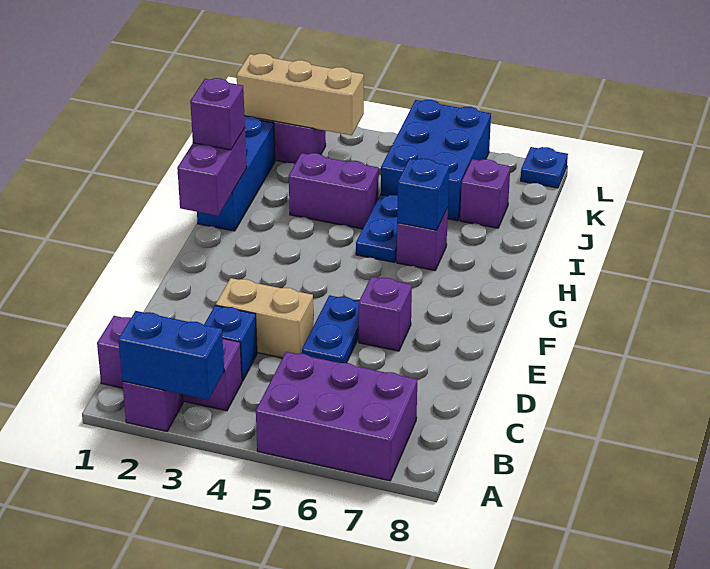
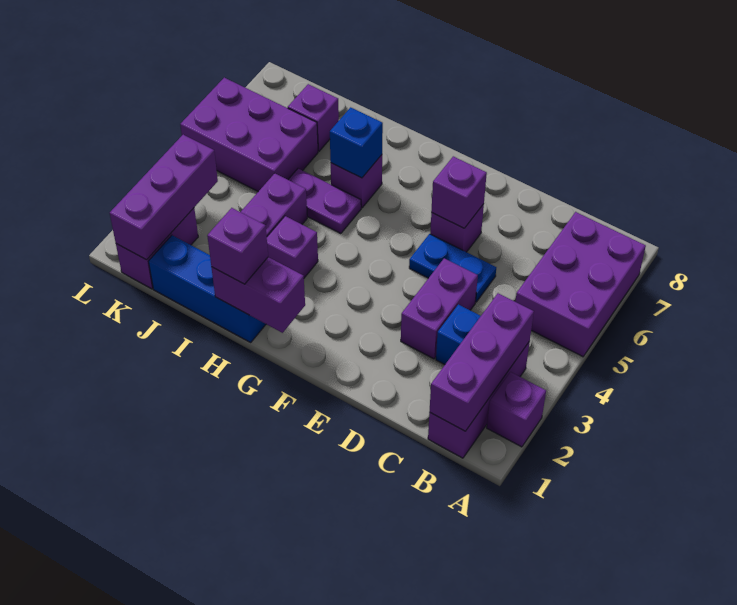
blue brick A2:A3 level 2 -> none
none -> purple brick B1:B3 level 2
tan brick D3:D4 level 1 -> purple brick D3:D4 level 1
none -> purple brick E6 level 2
none -> purple brick H3 level 1
blue plate H5:I5 level 1 -> purple plate H5:I5 level 1
blue brick J5:L6 level 1 -> purple brick J5:L6 level 1
tan brick K1:K3 level 2 -> purple brick K1:K3 level 2
blue plate L8 level 1 -> none

